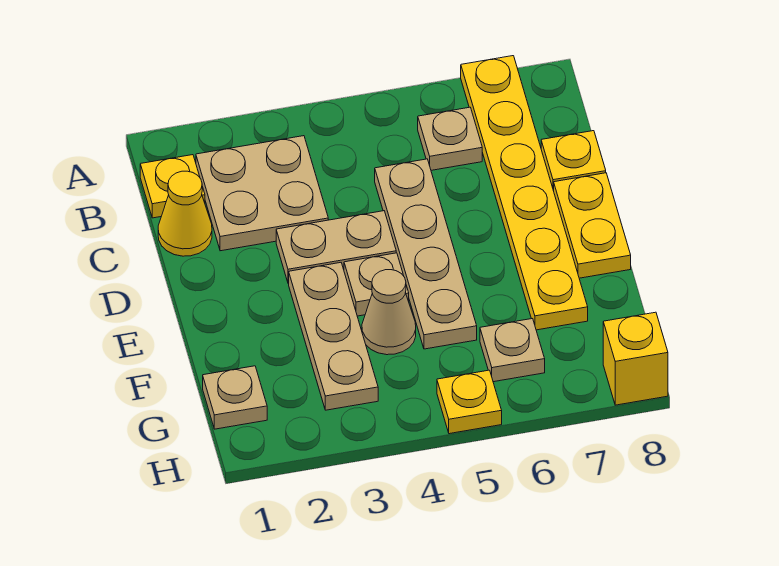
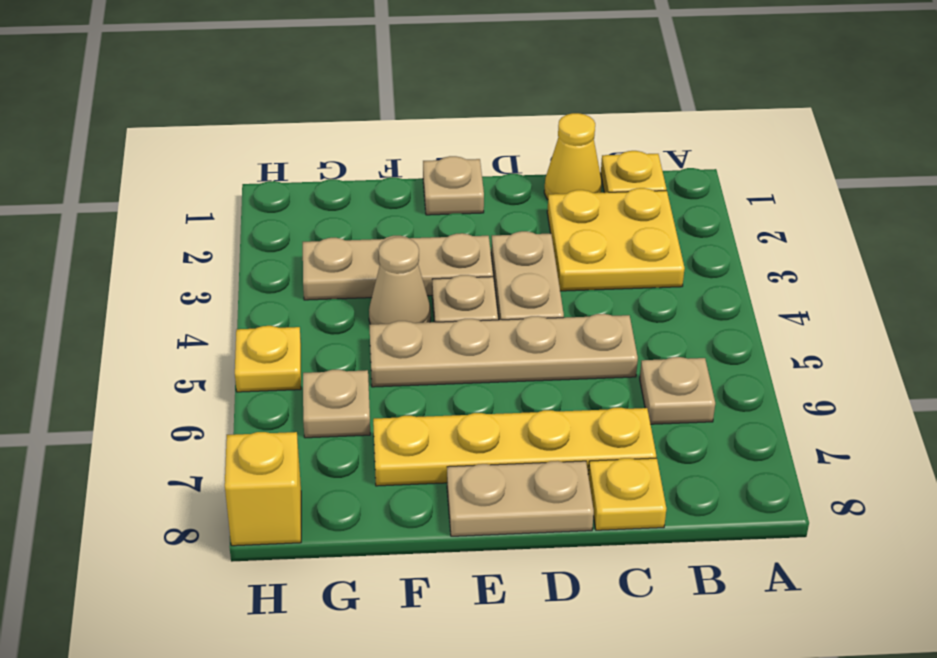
yellow plate A7:F7 level 1 -> yellow plate C7:F7 level 1
tan plate B2:C3 level 1 -> yellow plate B2:C3 level 1
yellow plate D8:E8 level 1 -> tan plate D8:E8 level 1
tan plate G1 level 1 -> tan plate E1 level 1

